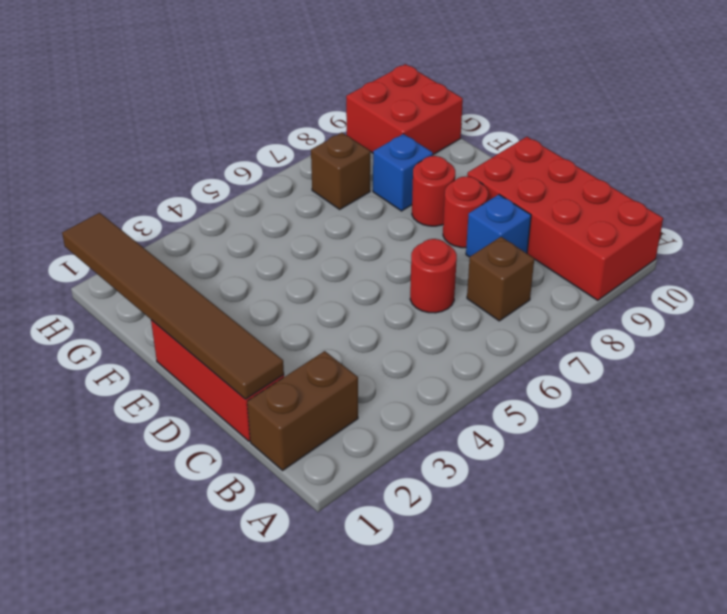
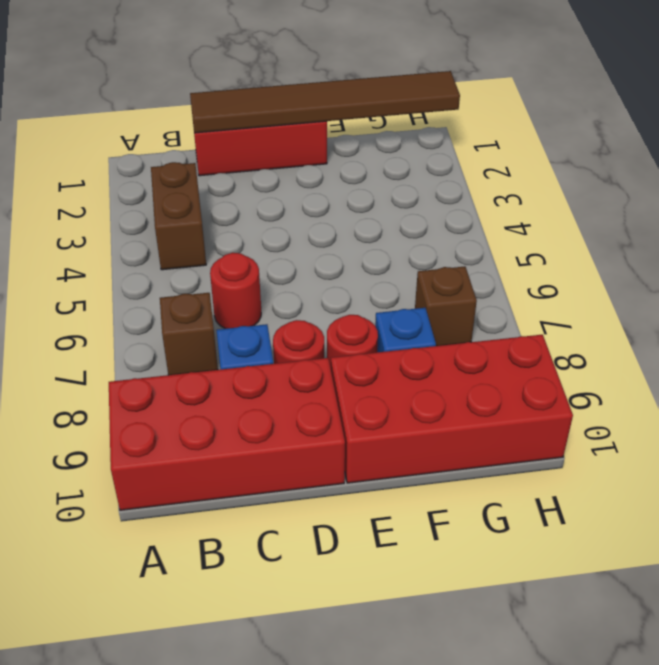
brown brick B1:B2 level 1 -> brown brick B3:B4 level 1
red brick G9:H10 level 1 -> red brick E9:H10 level 1

